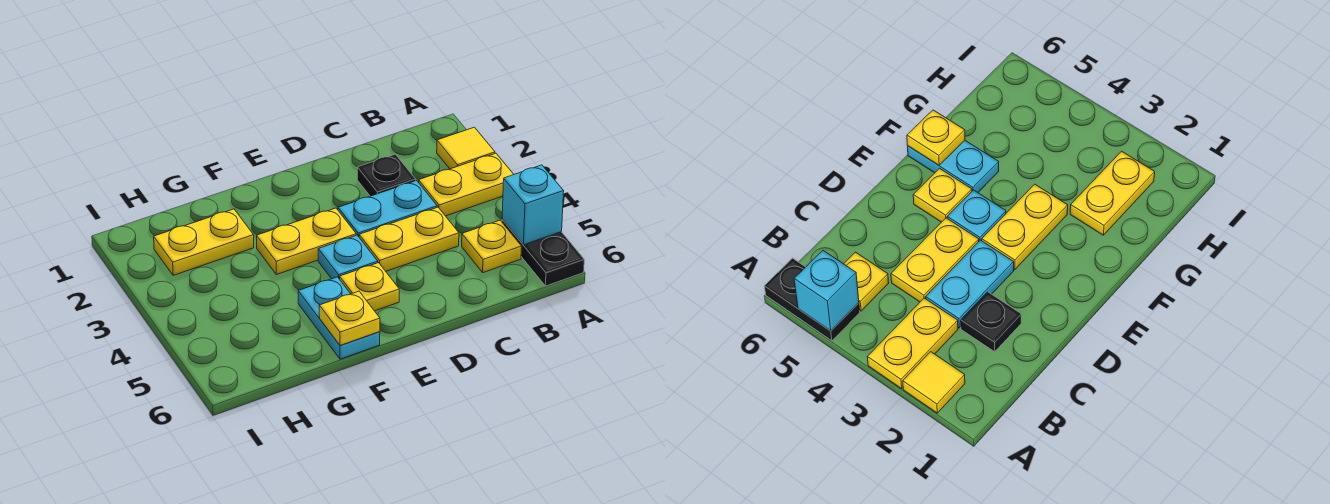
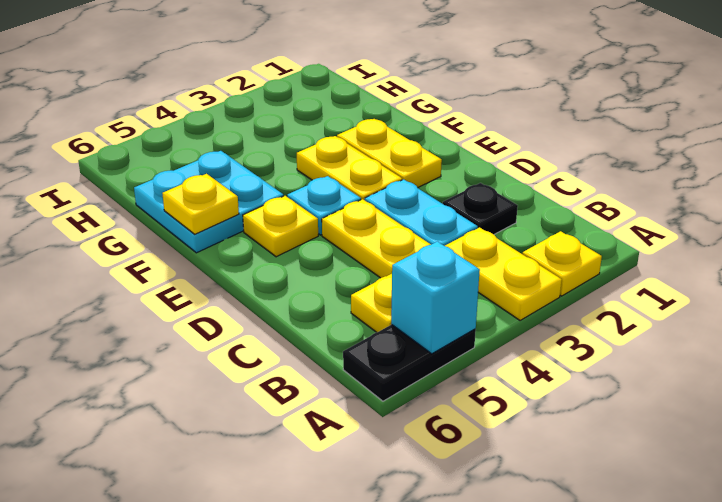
yellow tile A2 level 1 -> yellow plate A2 level 1
cyan plate F5:F6 level 1 -> cyan plate F5:G6 level 1
yellow plate G2:H2 level 1 -> yellow plate E2:F2 level 1

